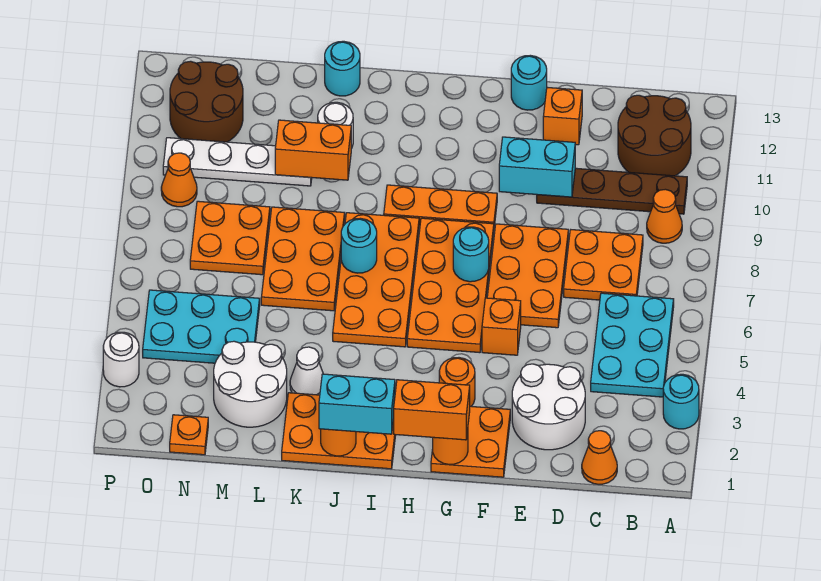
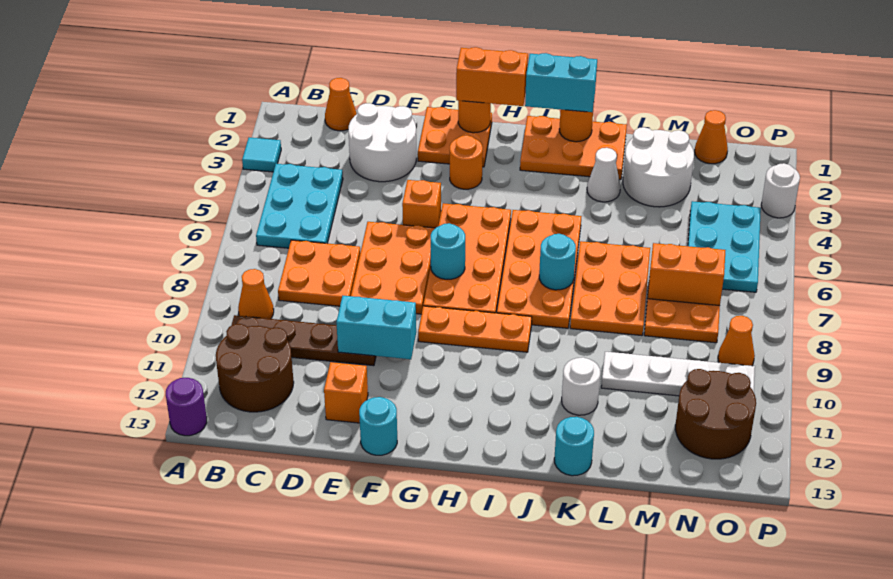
cyan round brick A3 level 1 -> cyan tile A3 level 1
none -> purple round brick A13 level 1
orange brick K10:L10 level 2 -> orange brick M7:N7 level 2
cyan plate M4:O5 level 1 -> cyan plate N4:O6 level 1
orange plate N1 level 1 -> orange cone N1 level 1

